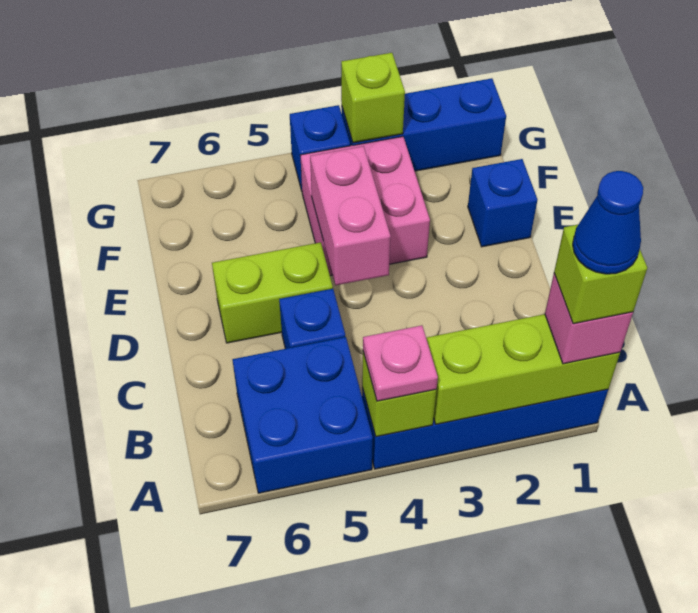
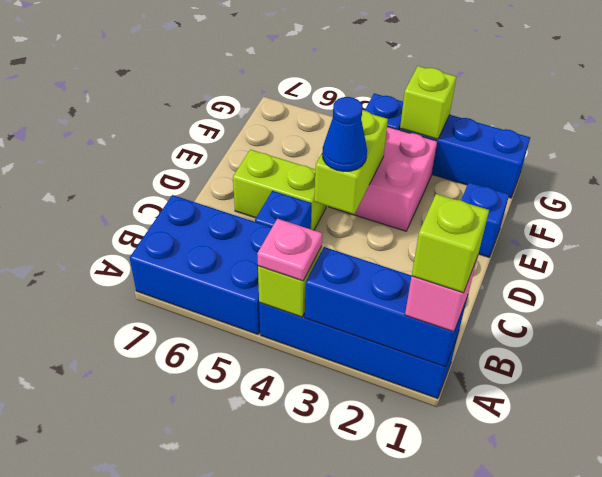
lime brick A1:A3 level 2 -> blue brick A1:A3 level 2
blue cone A1 level 5 -> blue cone D4 level 3
blue brick A5:B6 level 1 -> blue brick A5:B7 level 1
pink brick D4:E4 level 2 -> lime brick D4:E4 level 2

